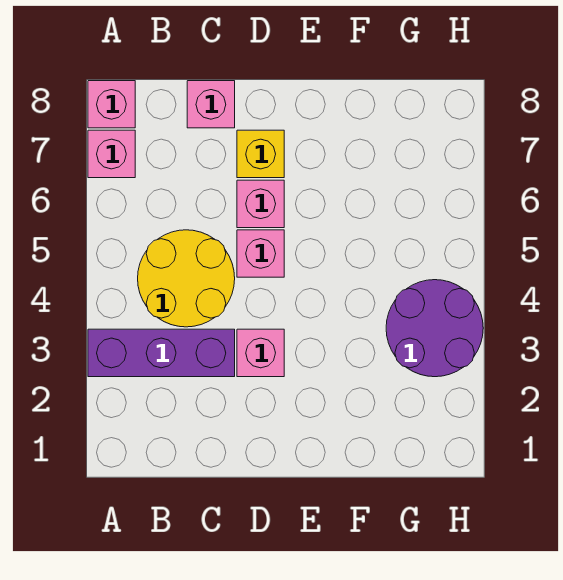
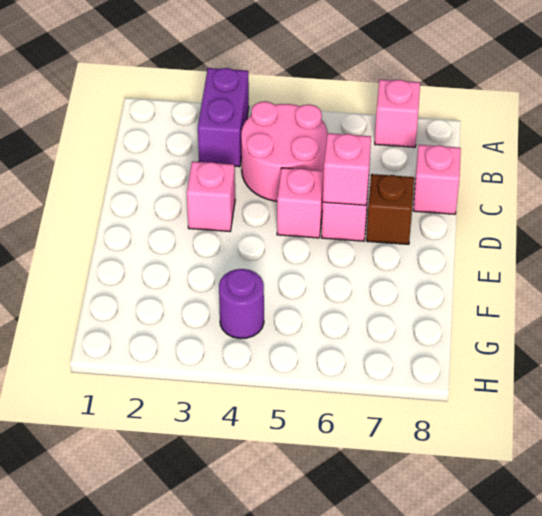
purple brick A3:C3 level 1 -> purple brick A3:B3 level 1
pink brick A8 level 1 -> pink brick D6 level 2
yellow round brick B4:C5 level 1 -> pink round brick B4:C5 level 1
yellow brick D7 level 1 -> brown brick D7 level 1
purple round brick G3:H4 level 1 -> purple round brick G4 level 1

